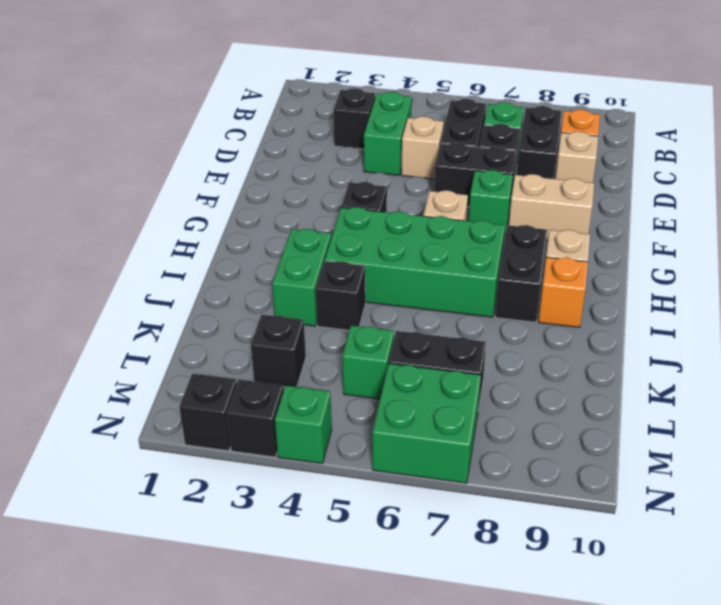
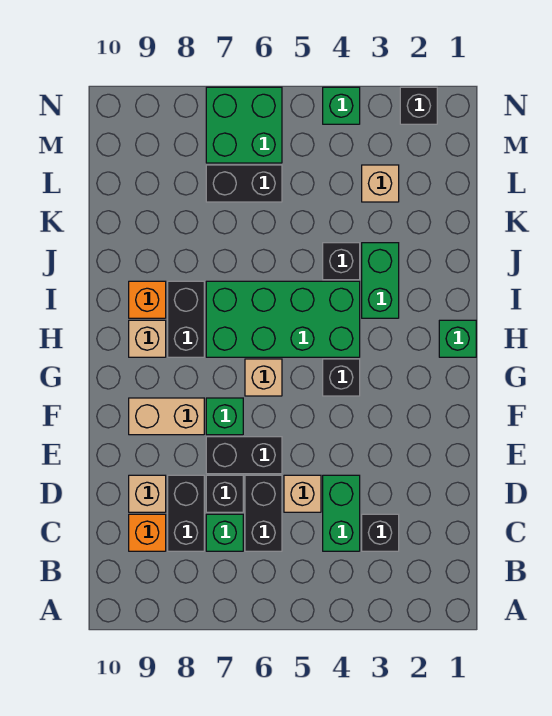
black brick L3 level 1 -> tan brick L3 level 1
green brick L5 level 1 -> green brick H1 level 1
black brick N3 level 1 -> none

